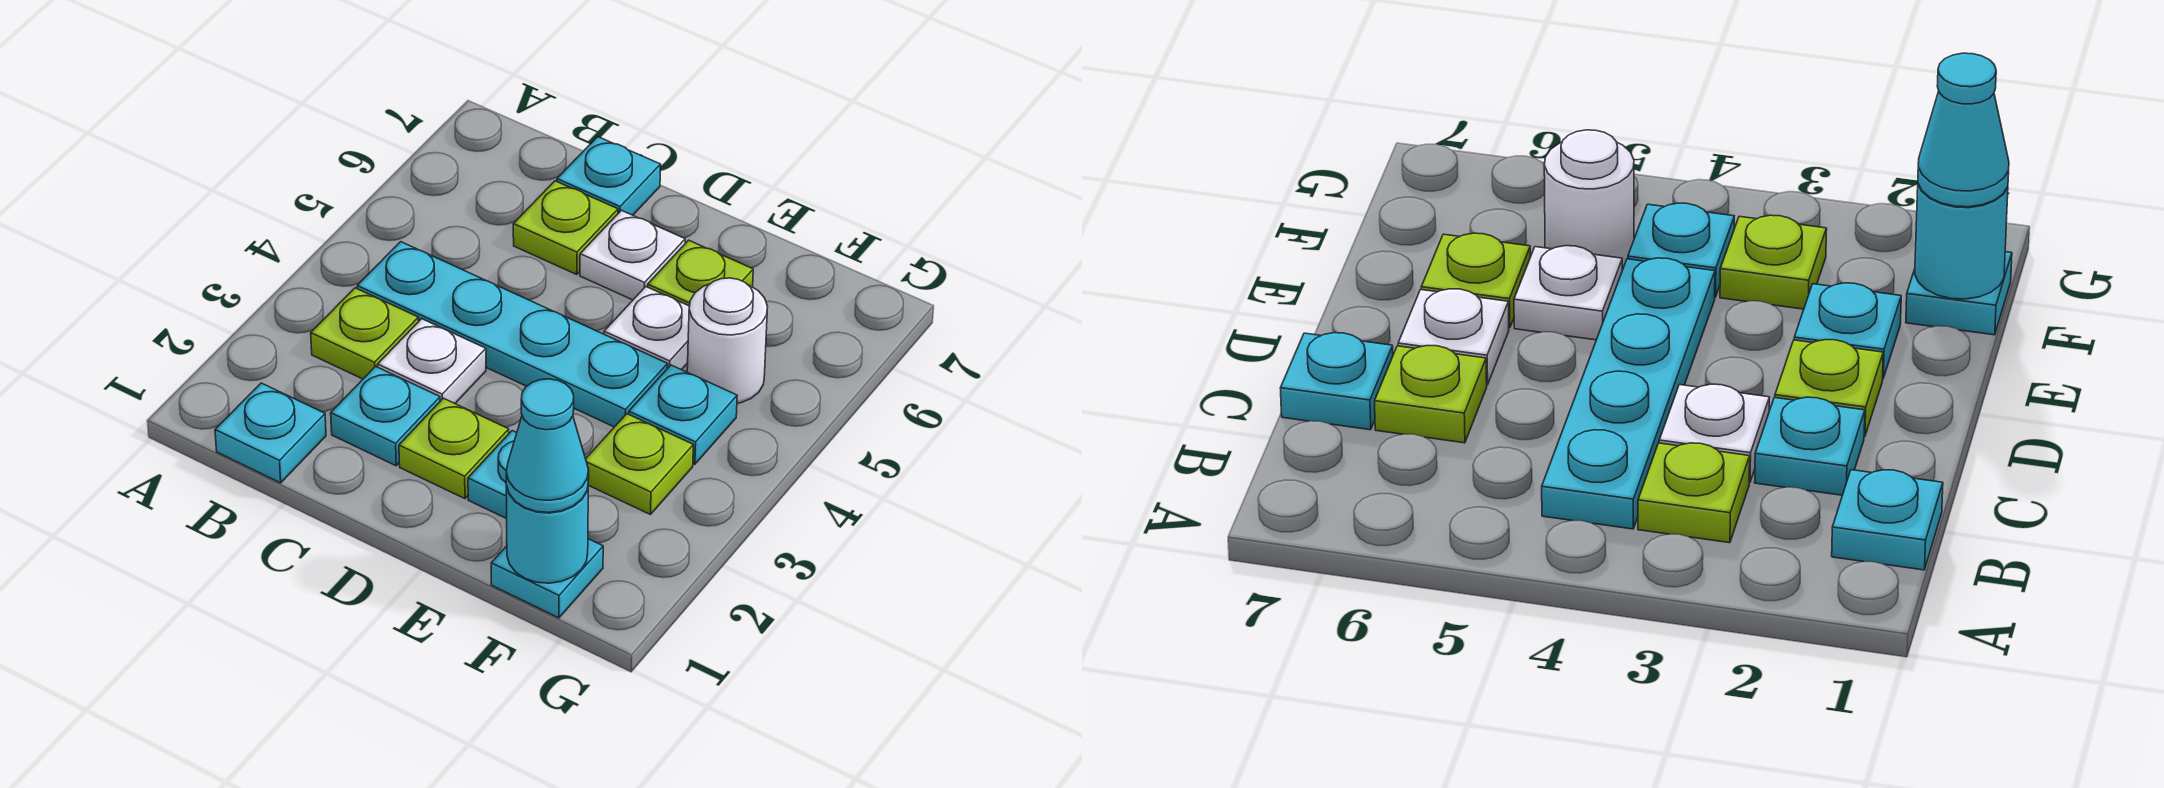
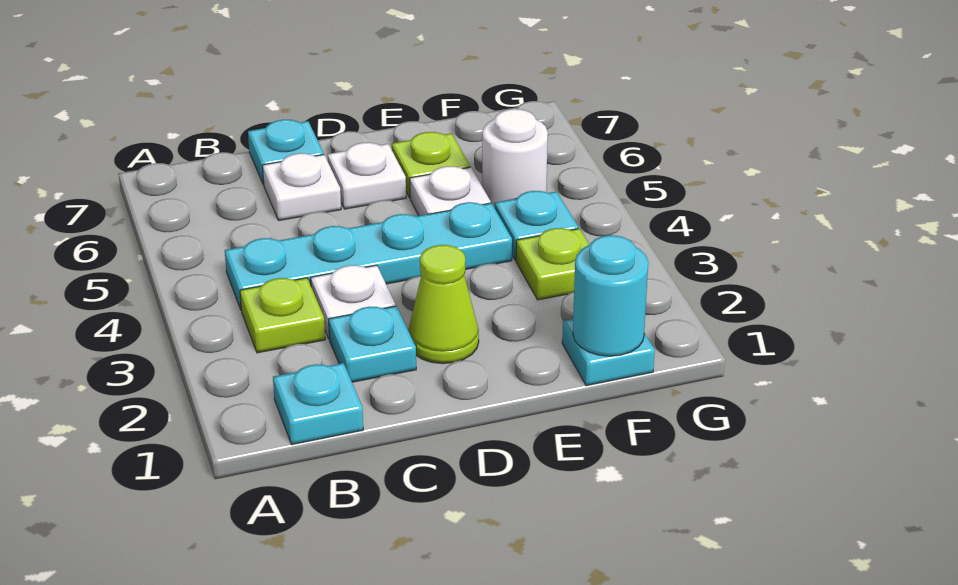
lime plate C6 level 1 -> white plate C6 level 1
lime plate D2 level 1 -> lime cone D2 level 1
cyan plate E2 level 1 -> none
cyan cone F1 level 3 -> none

